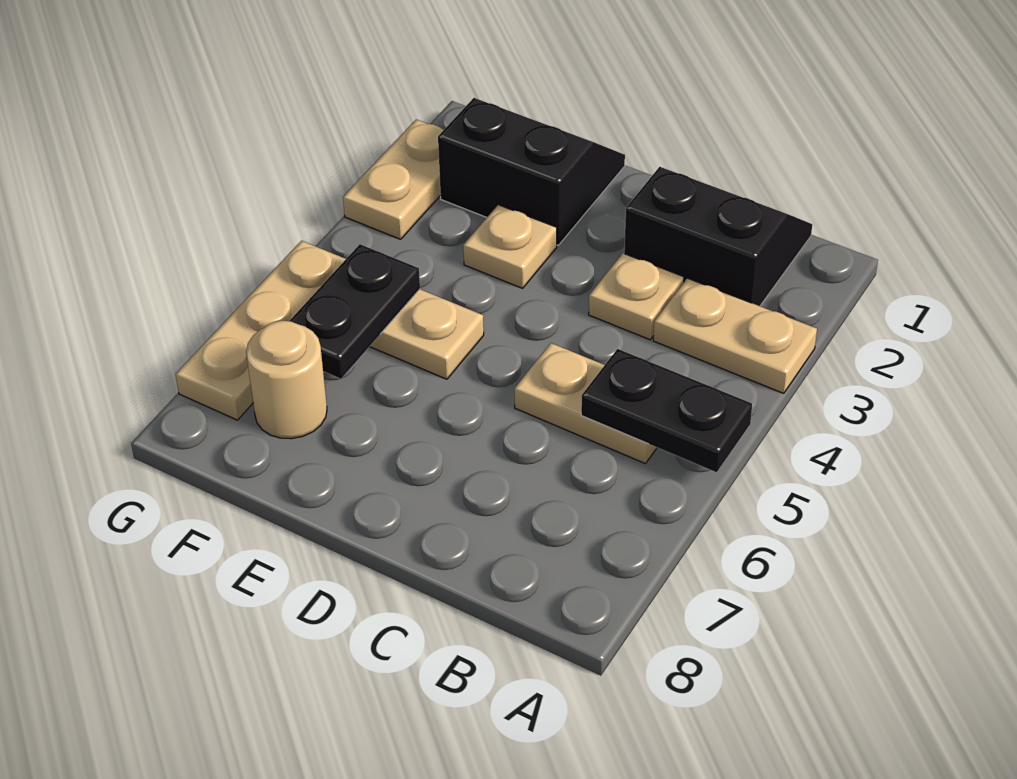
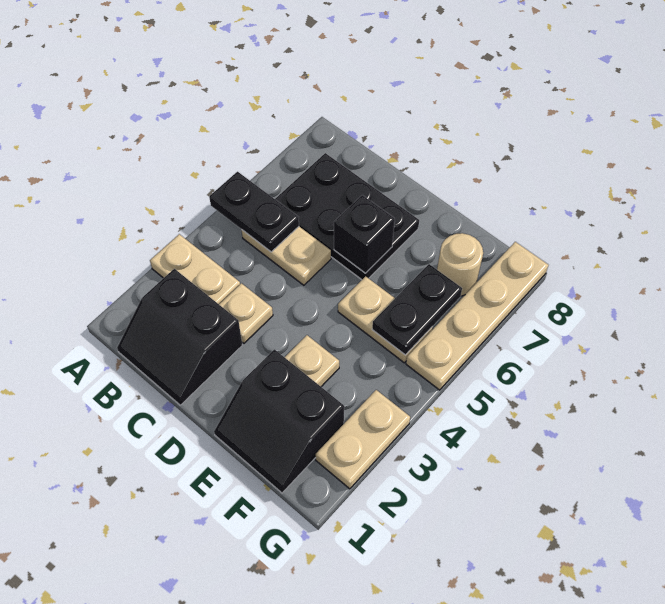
none -> black plate B6:D7 level 1
none -> black brick D6 level 2
tan plate G5:G7 level 1 -> tan plate G5:G8 level 1

